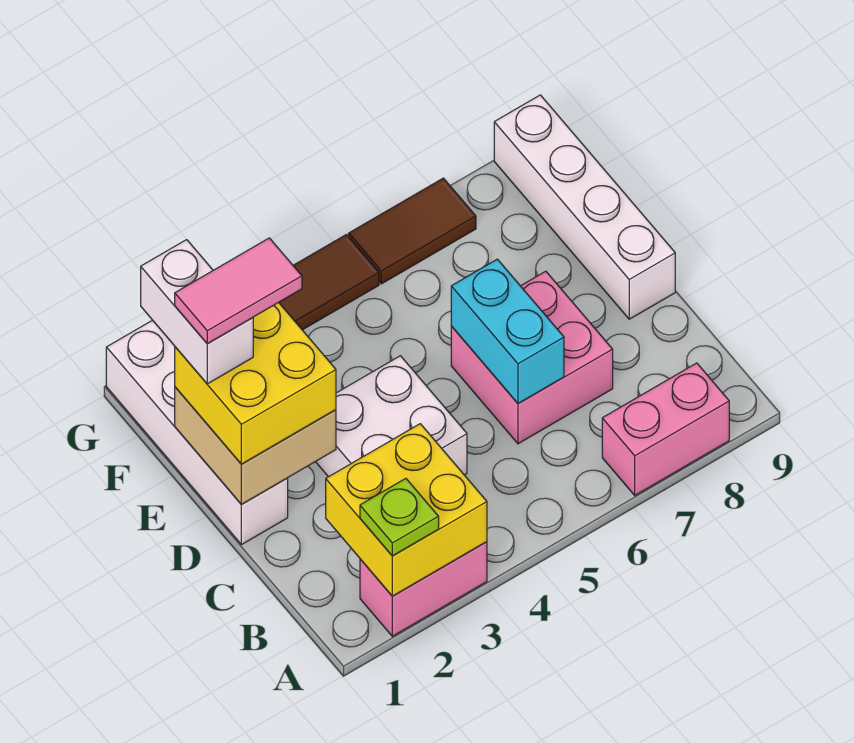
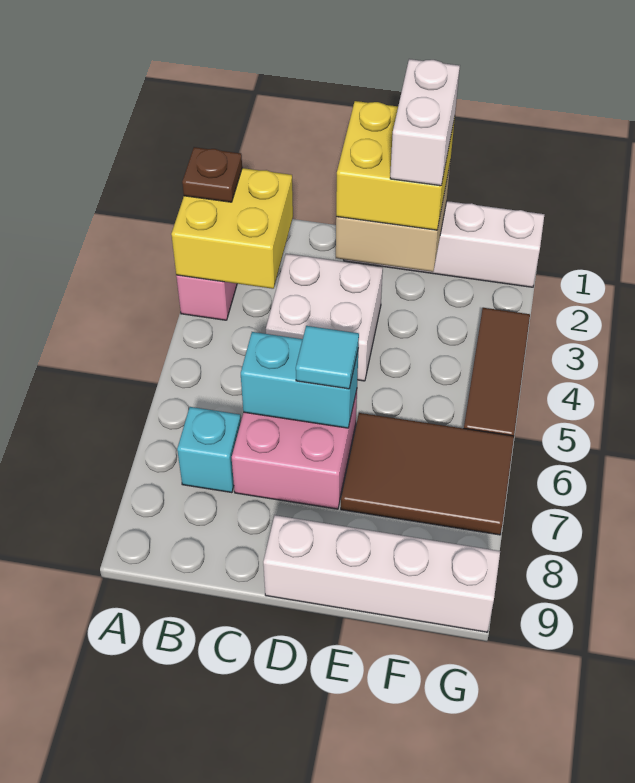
lime plate A2 level 3 -> brown plate A2 level 3
pink brick A7:A8 level 1 -> none
none -> cyan brick B7 level 1
none -> cyan tile D6 level 3
white brick E1:F1 level 4 -> white brick E1:E2 level 4
pink tile E1:E2 level 5 -> none
brown tile G6:G7 level 1 -> brown tile E6:G7 level 1

